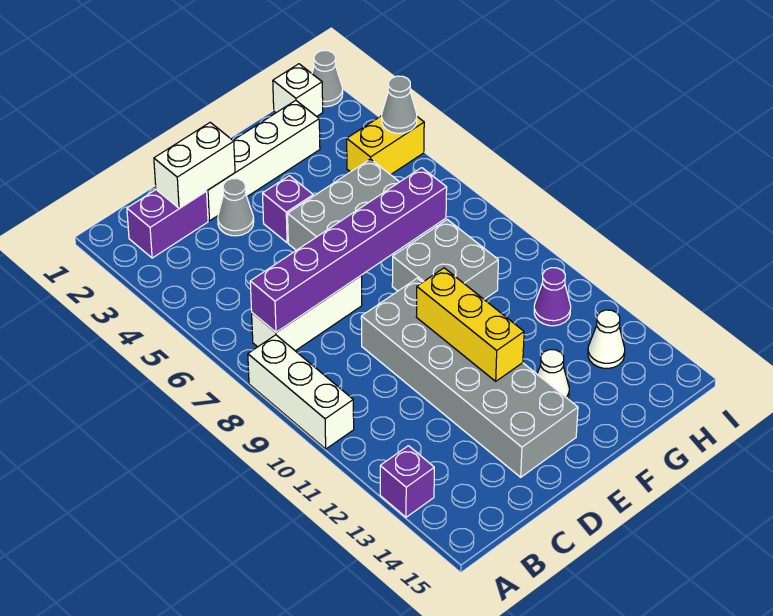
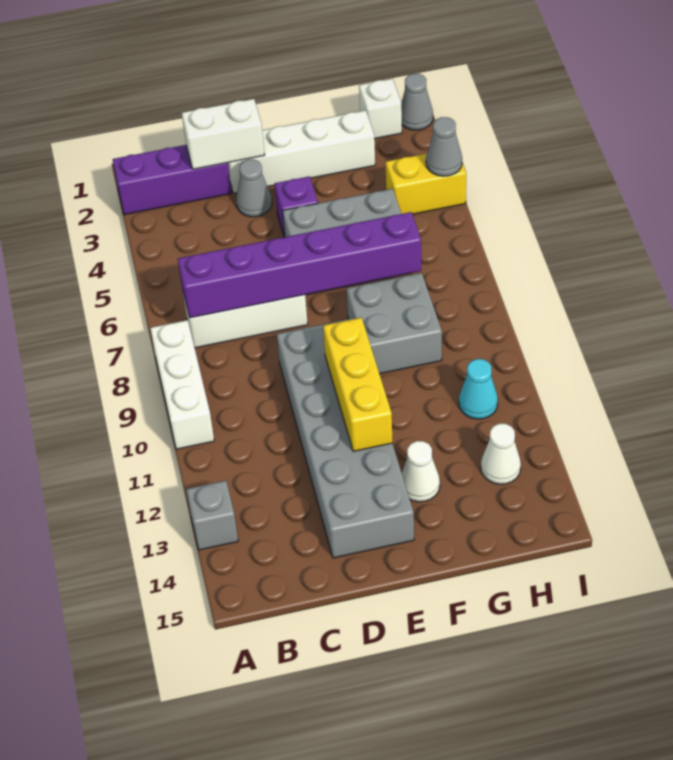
purple brick A13 level 1 -> grey brick A13 level 1
purple brick B2:C2 level 1 -> purple brick A2:C2 level 1
purple cone H11 level 1 -> cyan cone H11 level 1

